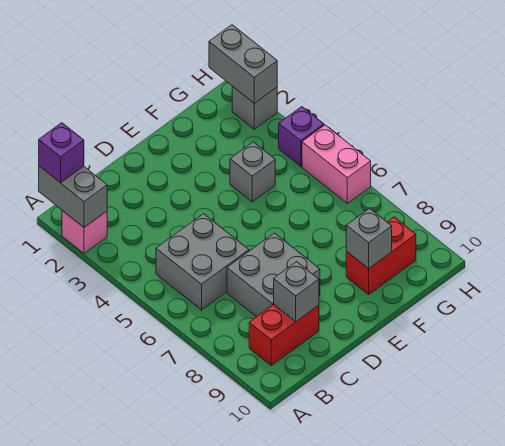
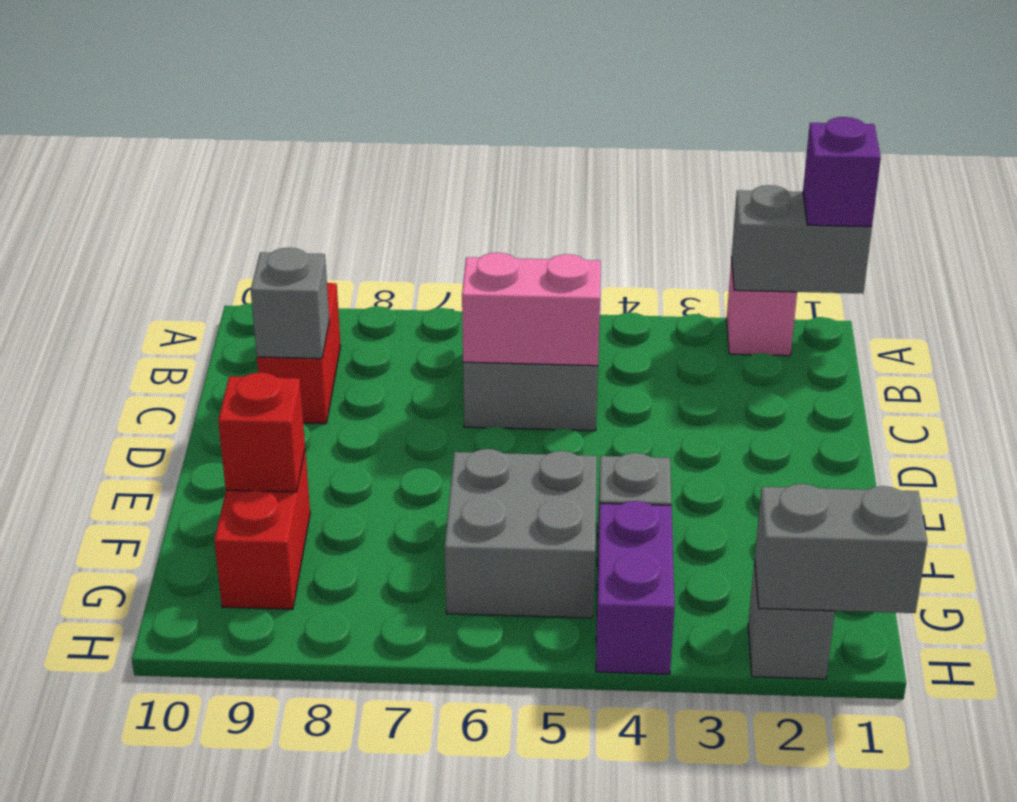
grey brick C7:D8 level 1 -> grey brick F5:G6 level 1
grey brick F9 level 2 -> red brick F9 level 2
purple brick H4 level 1 -> purple brick G4:H4 level 1
pink brick H5:H6 level 1 -> pink brick C5:C6 level 2

